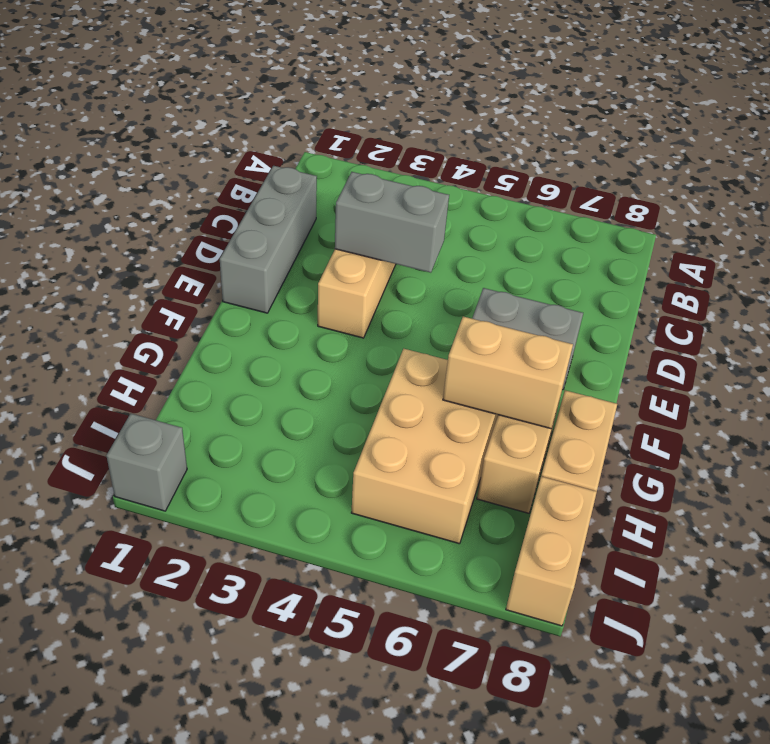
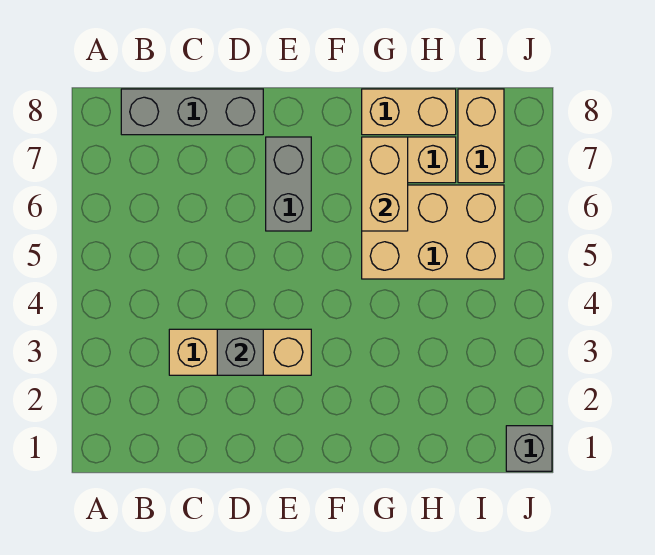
grey brick C1:E1 level 1 -> grey brick B8:D8 level 1
grey brick D3:D4 level 2 -> grey brick D3 level 2
tan brick I8:J8 level 1 -> tan brick I7:I8 level 1

